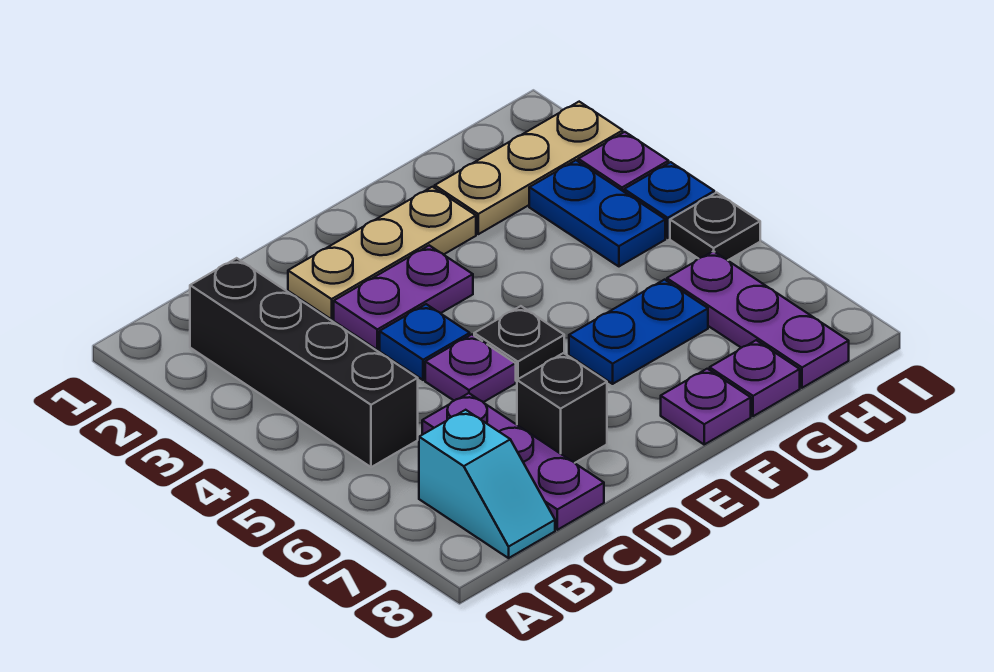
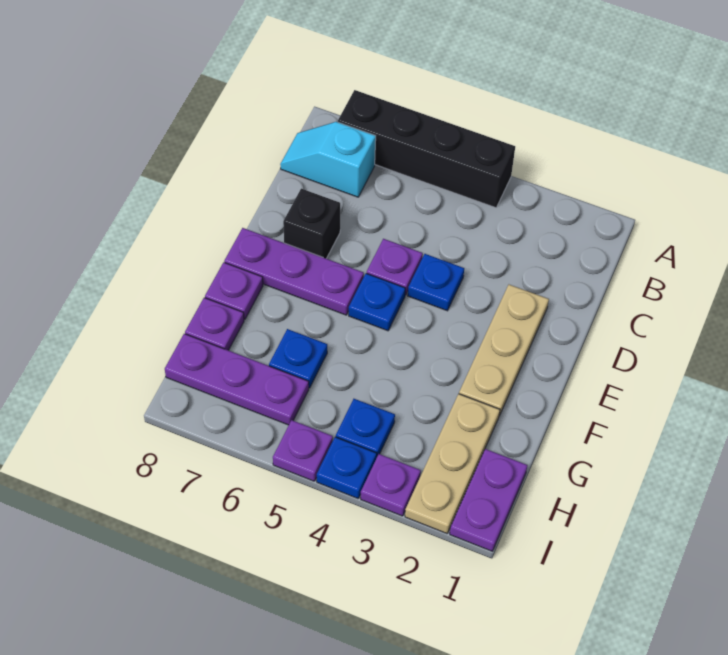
black brick B2:B5 level 1 -> black brick A4:A7 level 1
purple plate C6:C8 level 1 -> purple plate E6:E8 level 1
purple plate D3:E3 level 1 -> purple plate H1:I1 level 1
black plate E5 level 1 -> blue plate E5 level 1
blue plate F6:G6 level 1 -> blue plate G6 level 1
blue plate H3:H4 level 1 -> blue plate H4 level 1
black plate I5 level 1 -> purple plate I5 level 1

